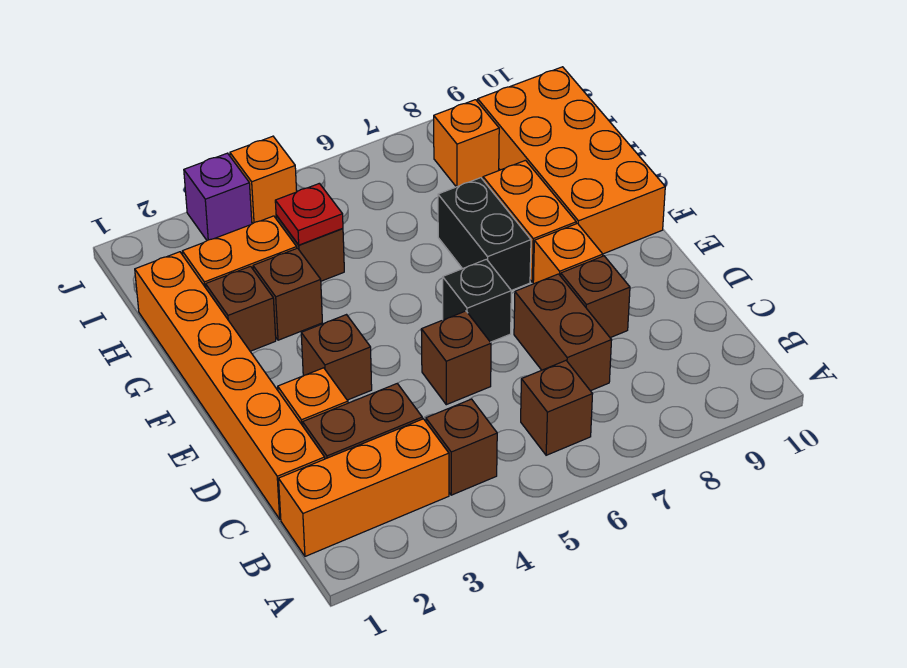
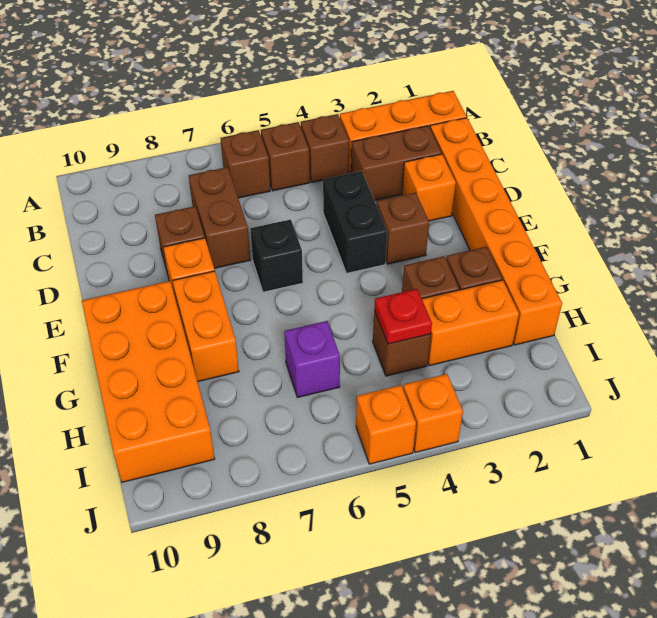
brown brick D5 level 1 -> brown brick B5 level 1
black brick F7:G7 level 1 -> black brick D4:E4 level 1
orange brick I8 level 1 -> orange brick J5 level 1
purple brick J3 level 1 -> purple brick H6 level 1

